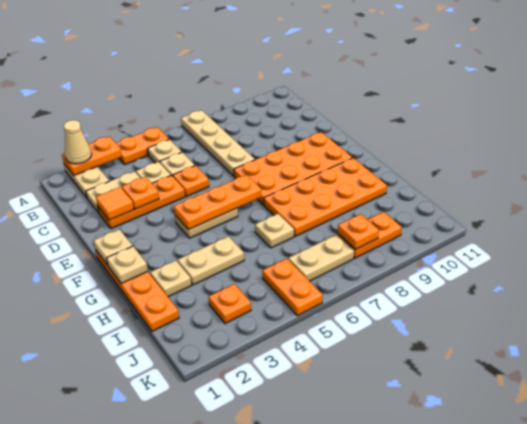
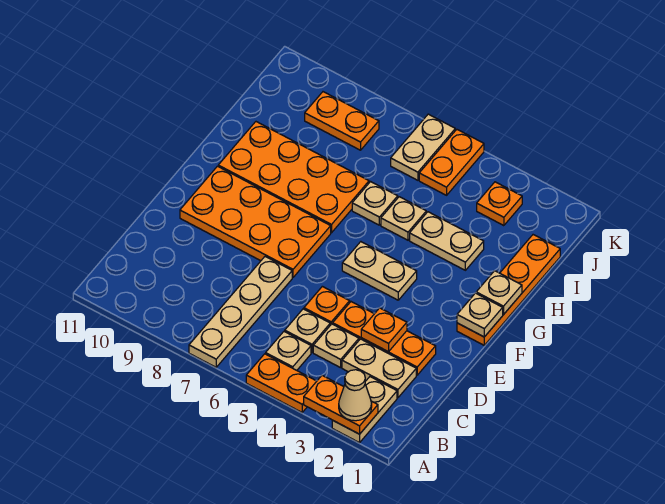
orange tile D2 level 2 -> none
orange plate F4:F6 level 2 -> none
tan plate H2 level 1 -> tan plate H5 level 1
tan plate J6:J7 level 1 -> tan plate J6:K6 level 1
orange plate J8 level 2 -> none

